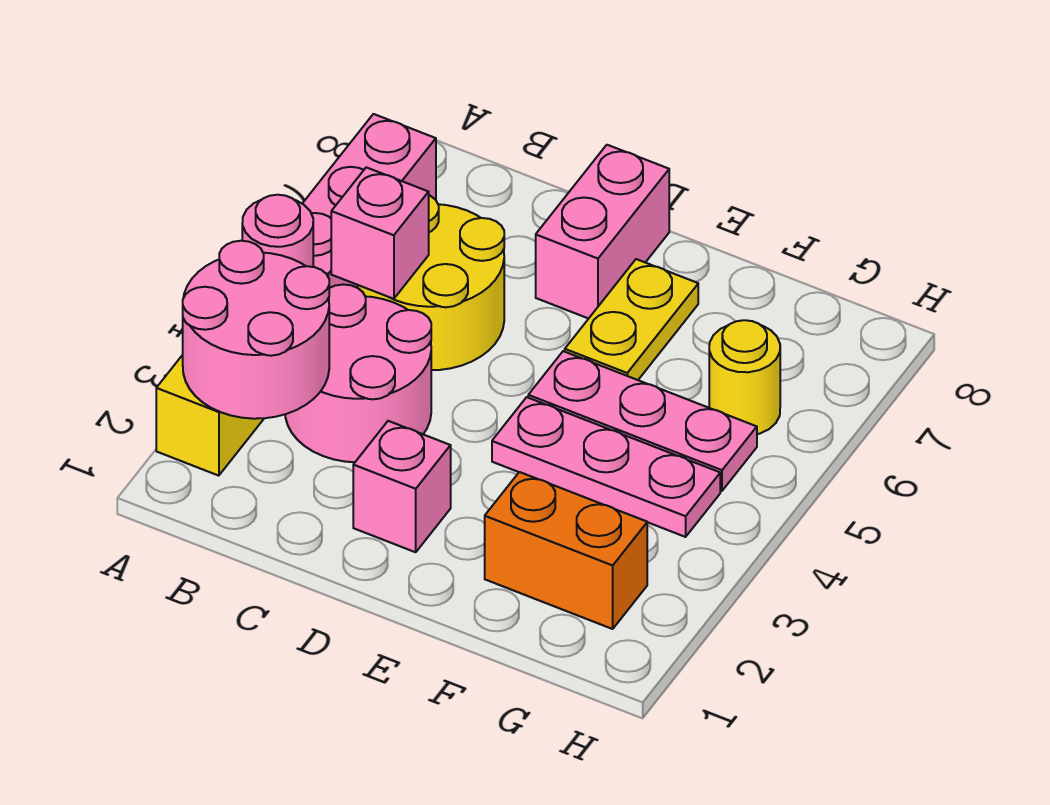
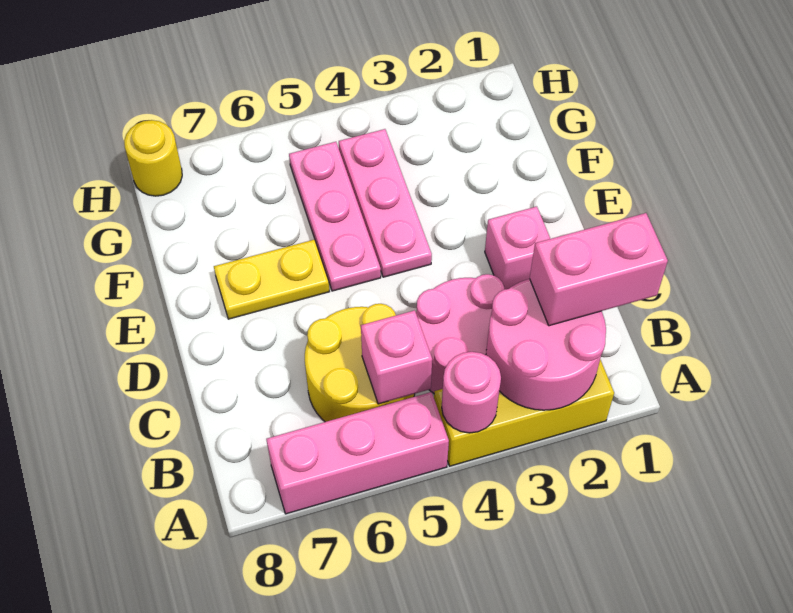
pink brick D7:D8 level 1 -> pink brick B1:B2 level 3
orange brick F2:G2 level 1 -> none
yellow round brick G6 level 1 -> yellow round brick H8 level 1

